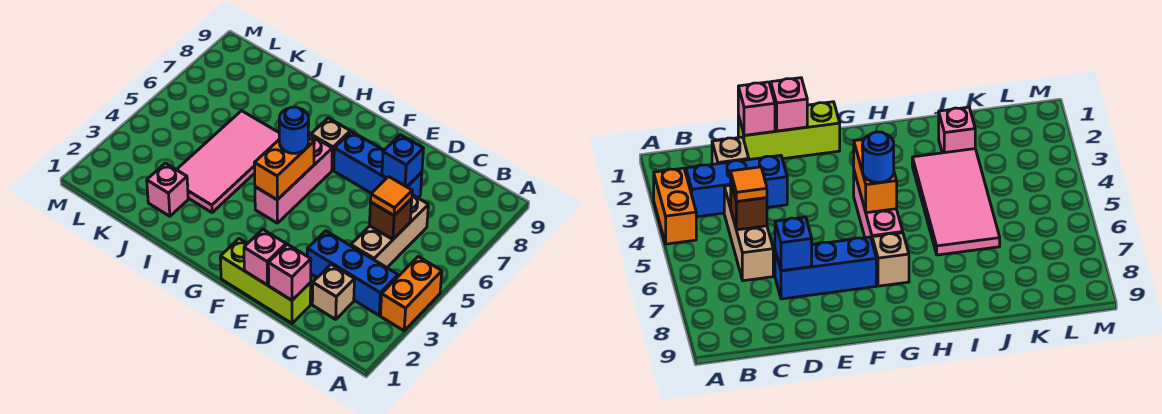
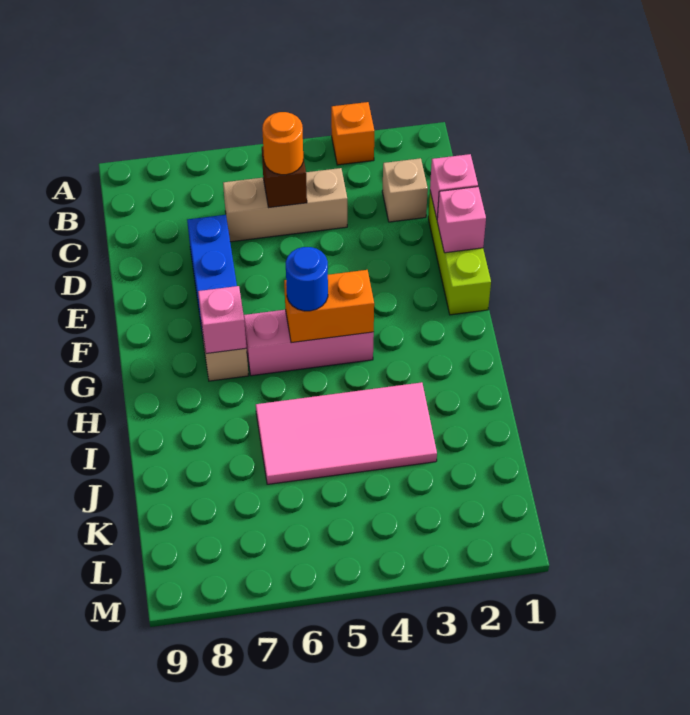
orange brick A3:A4 level 1 -> orange brick A3 level 1
blue brick B3:D3 level 1 -> none
orange tile C5 level 3 -> orange round brick C5 level 3
blue brick D7 level 2 -> none
pink brick J2 level 1 -> pink brick G7 level 2

